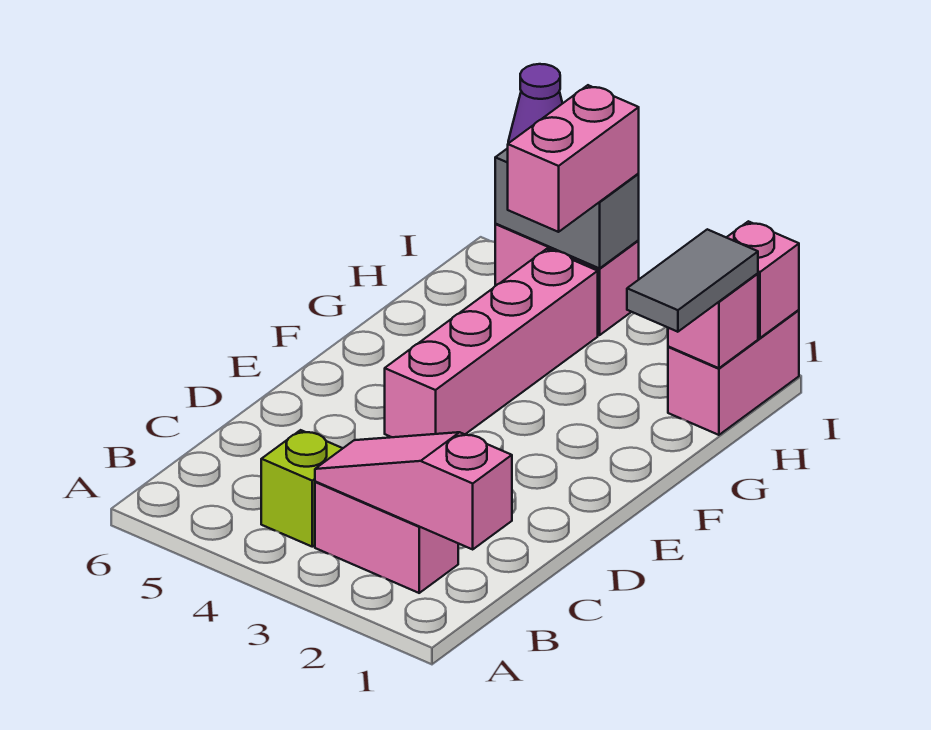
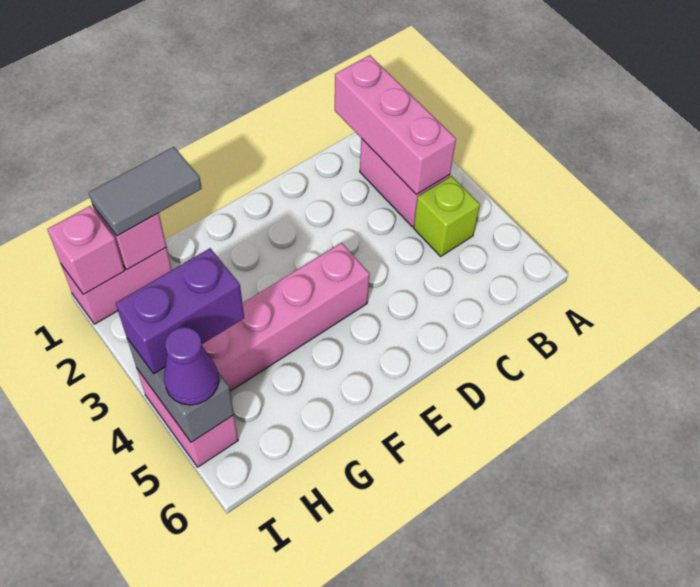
pink slope B1:B3 level 2 top 1 -> pink brick B1:B3 level 2
pink brick H4:I4 level 3 -> purple brick H4:I4 level 3

